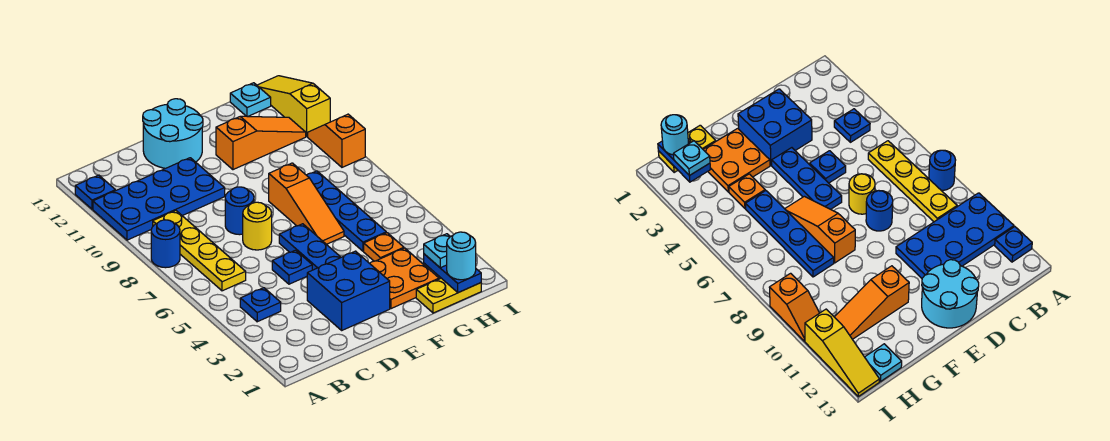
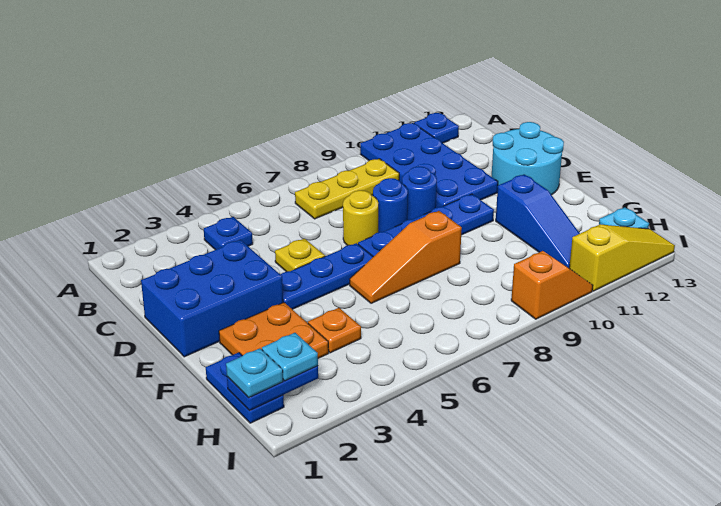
blue round brick A8 level 1 -> blue round brick D9 level 1
yellow plate B6:B9 level 1 -> yellow plate B7:B9 level 1
blue brick D2:E3 level 1 -> blue brick D1:E3 level 1
blue plate D5 level 1 -> yellow plate D5 level 1
orange slope F11:H11 level 1 top F -> blue slope F11:H11 level 1 top F
yellow plate G1:H1 level 1 -> blue plate G1:H1 level 1
blue plate G5:G8 level 1 -> blue plate E7:E10 level 1
cyan round brick H1 level 3 -> cyan plate H1 level 3

